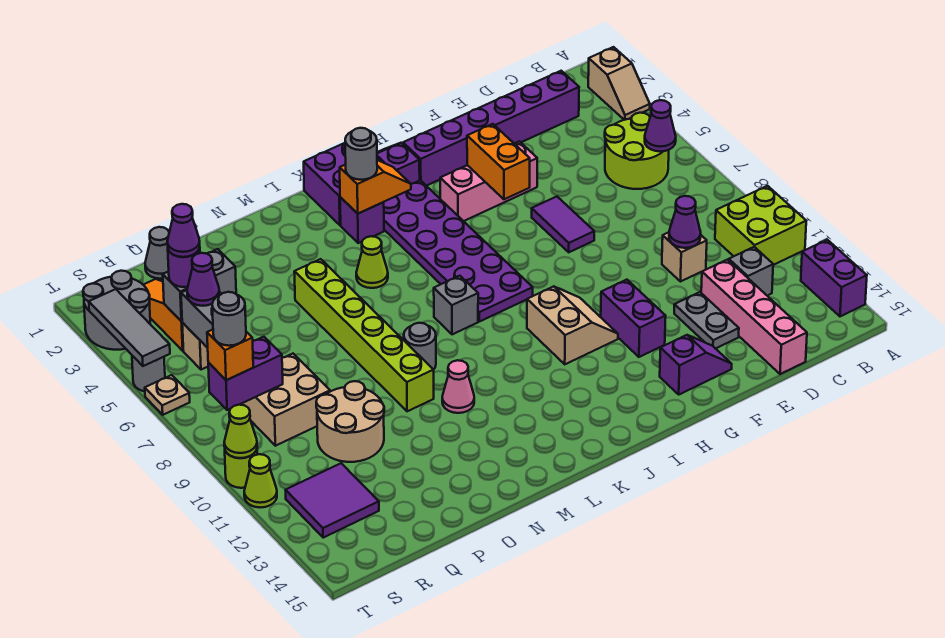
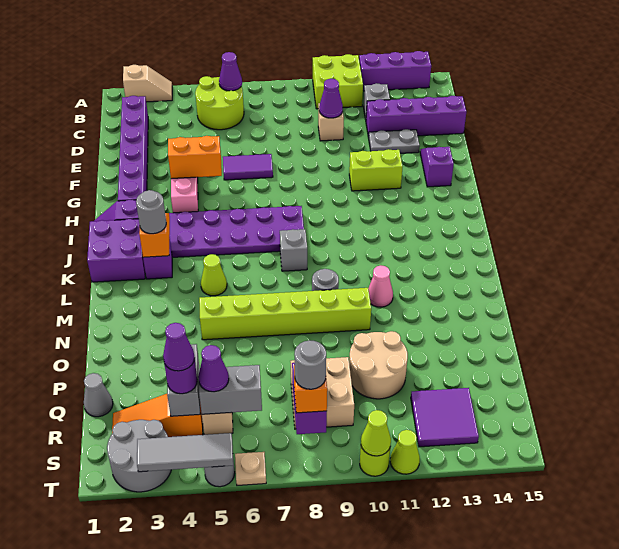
purple brick A13:A14 level 1 -> purple brick A12:A14 level 1
pink brick D12:D15 level 1 -> purple brick D12:D15 level 1
purple brick G11:G12 level 1 -> lime brick G11:G12 level 1
tan slope H10:I11 level 1 top I -> none

